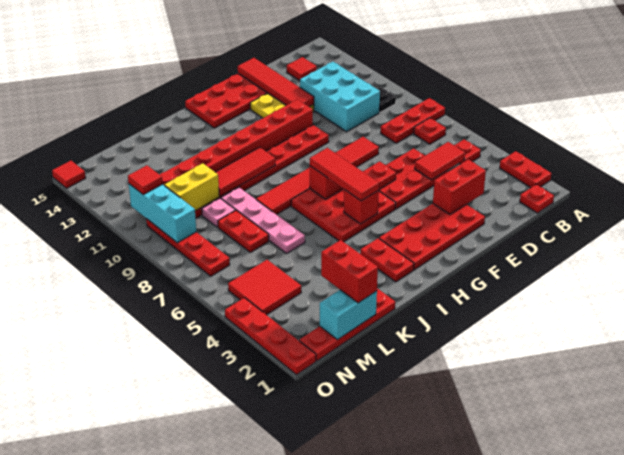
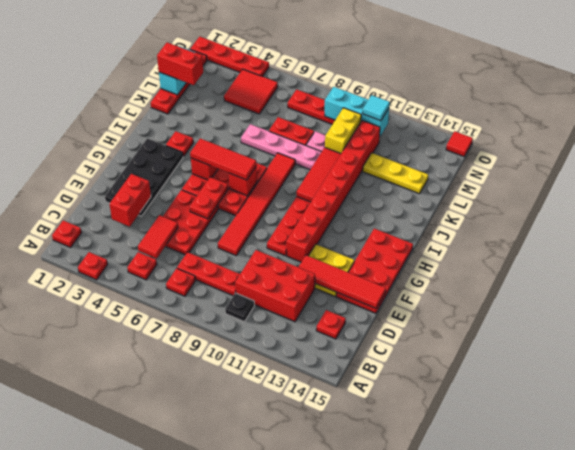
red plate A2:A3 level 1 -> red plate A3 level 1
red plate A8:C8 level 1 -> red plate C7:C9 level 1
cyan brick C10:D12 level 1 -> red brick C10:D12 level 1
red tile C14 level 1 -> red plate C14 level 1
red plate E2:H3 level 1 -> black plate E2:H3 level 1
red plate I2:I3 level 1 -> red plate I3 level 1
none -> yellow plate L12:L14 level 1
red tile N11 level 3 -> cyan tile N11 level 3

